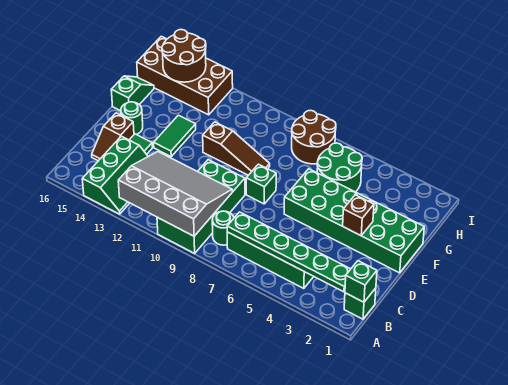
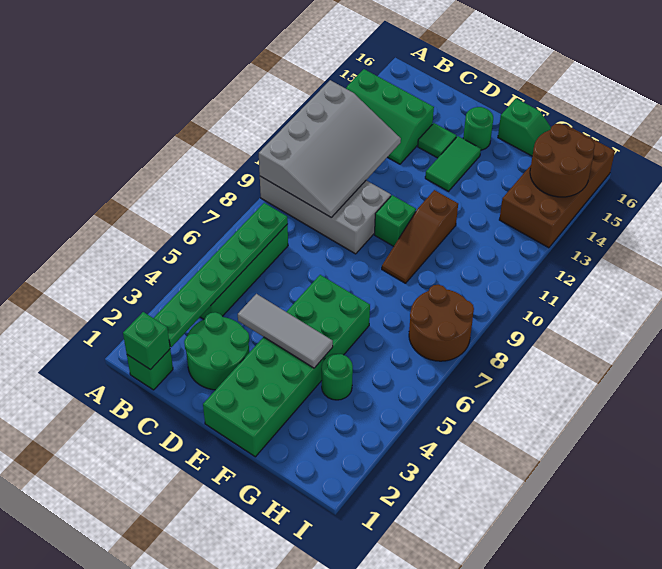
green brick A9:D10 level 1 -> grey brick A9:D10 level 1
green round brick B8 level 1 -> green round brick G4 level 1
brown slope C15:D15 level 1 top D -> none
none -> grey tile D4:F4 level 2
brown brick E3 level 2 -> none
green brick E8 level 1 -> green brick E10 level 1
green tile E13:F13 level 1 -> green tile E13:E14 level 1
green round brick G5:H6 level 1 -> green round brick C2:D3 level 1

